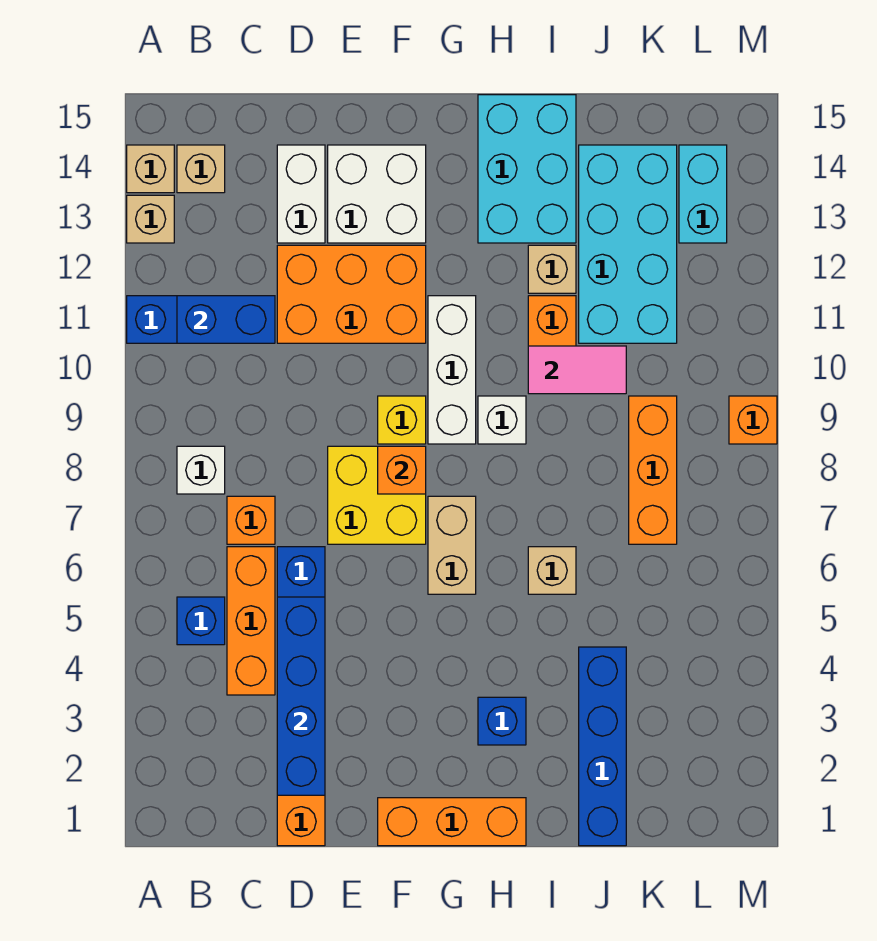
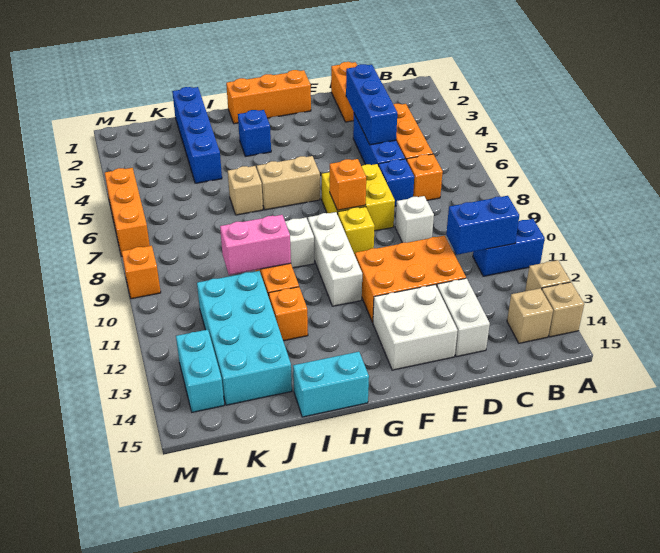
blue brick B5 level 1 -> blue brick D7 level 1
white brick B8 level 1 -> white brick D9 level 1
blue brick D2:D5 level 2 -> blue brick D3:D5 level 2
tan brick G6:G7 level 1 -> tan brick G6:H6 level 1
cyan brick H13:I15 level 1 -> cyan brick H15:I15 level 1
pink tile I10:J10 level 2 -> pink brick I10:J10 level 2
tan brick I12 level 1 -> orange brick I12 level 1
orange brick K7:K9 level 1 -> orange brick M5:M7 level 1

